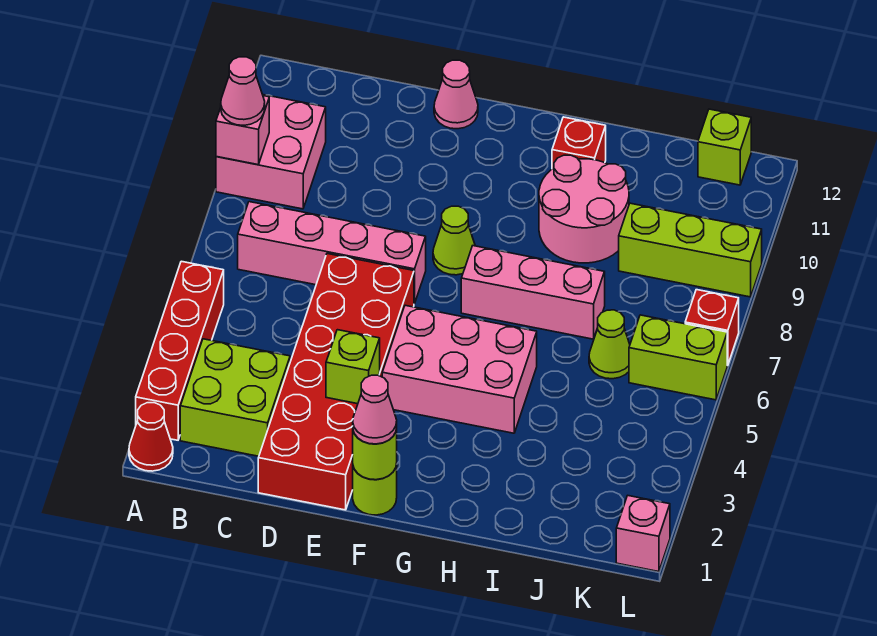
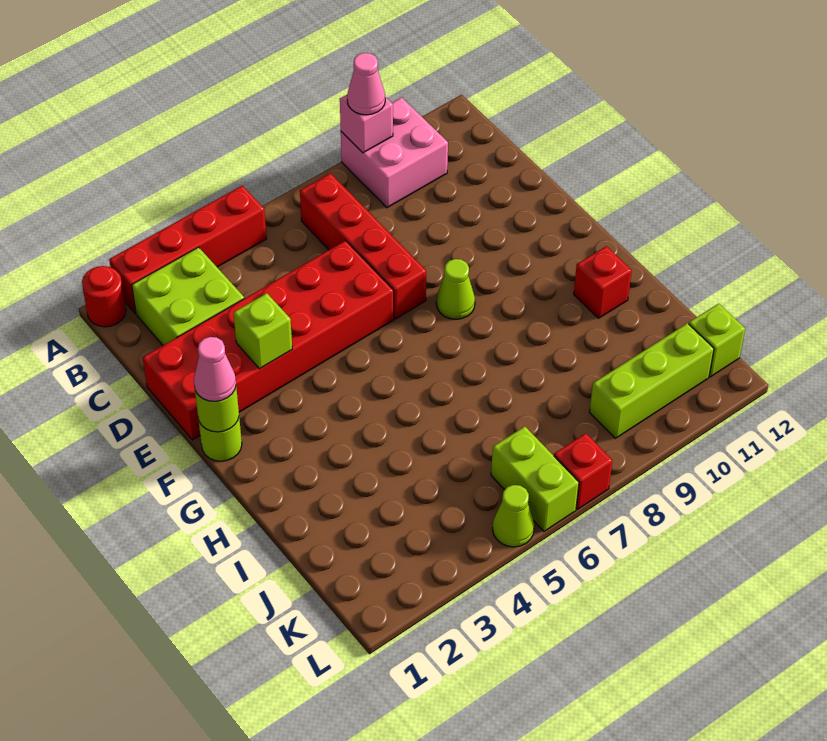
red cone A1 level 1 -> red round brick A1 level 1
pink brick B7:E7 level 1 -> red brick B7:E7 level 1
pink cone E12 level 1 -> none
pink brick F4:H5 level 1 -> none
pink brick G7:I7 level 1 -> none
pink round brick H9:I10 level 1 -> none
lime cone J6 level 1 -> lime cone L5 level 1
lime brick J9:L9 level 1 -> lime brick K9:K11 level 1
pink brick L1 level 1 -> none

